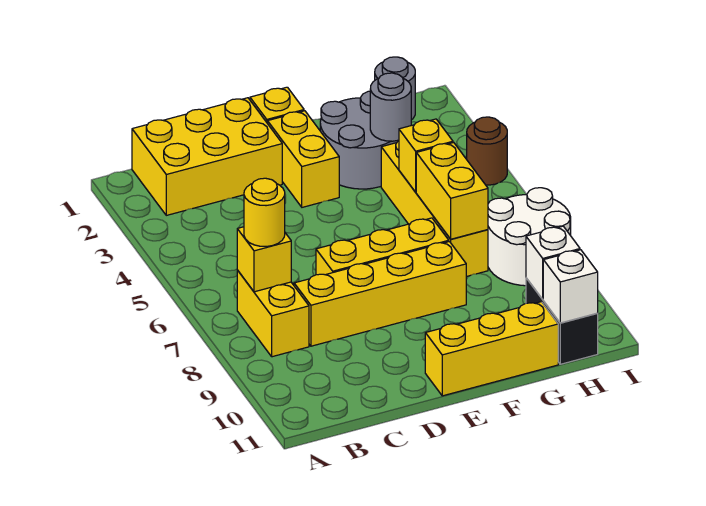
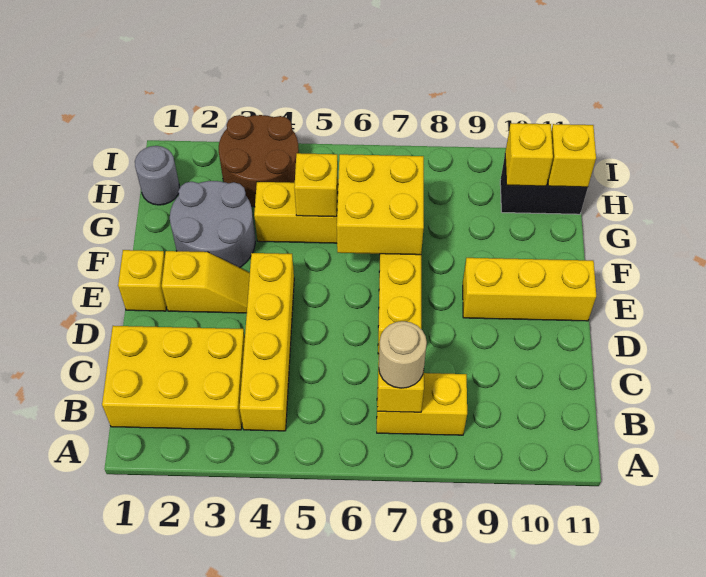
yellow brick B1:D2 level 1 -> yellow brick B1:C3 level 1
yellow round brick B7 level 3 -> tan round brick B7 level 3
yellow brick C8:F8 level 1 -> yellow brick B4:E4 level 1
yellow brick E2:E3 level 1 -> yellow slope E2:E3 level 1 top 2
yellow brick E11:G11 level 1 -> yellow brick E9:E11 level 1
grey round brick G3 level 2 -> none
yellow brick G6:G7 level 2 -> yellow brick F6:G7 level 2
white round brick H7:I8 level 1 -> none
white brick H10 level 2 -> yellow brick H10 level 2
white brick H11 level 2 -> yellow brick H11 level 2
brown round brick I4 level 1 -> brown round brick H3:I4 level 1

